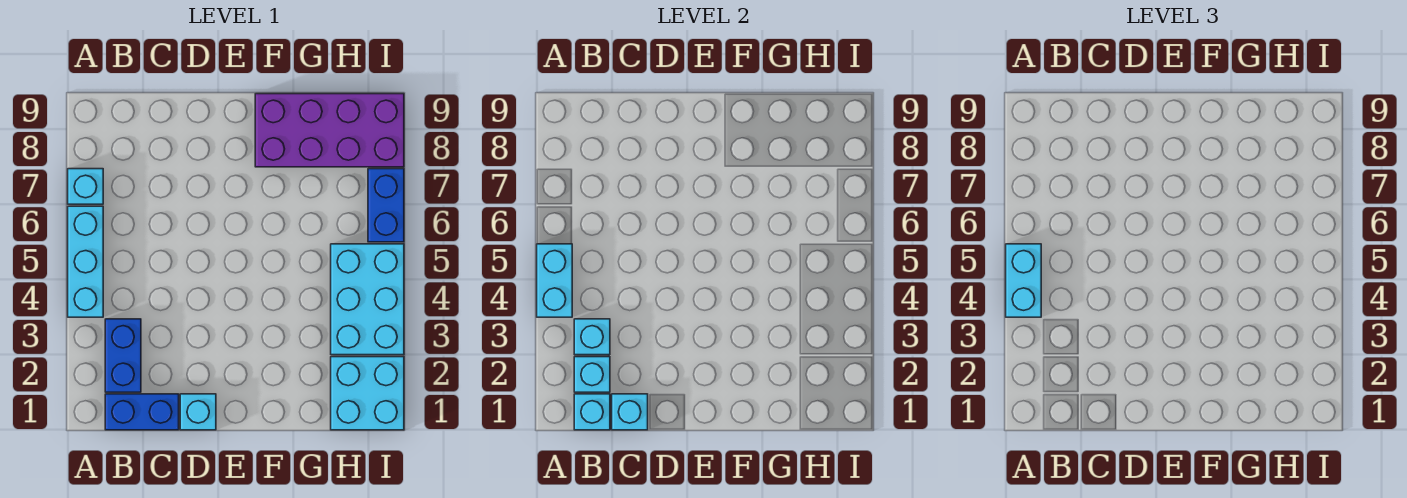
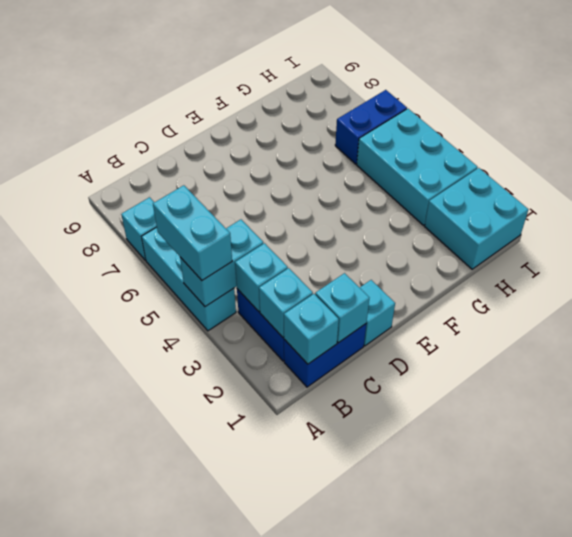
cyan brick A4:A5 level 2 -> cyan brick A4:B4 level 2
purple brick F8:I9 level 1 -> none
blue brick I6:I7 level 1 -> blue brick H6:I6 level 1

